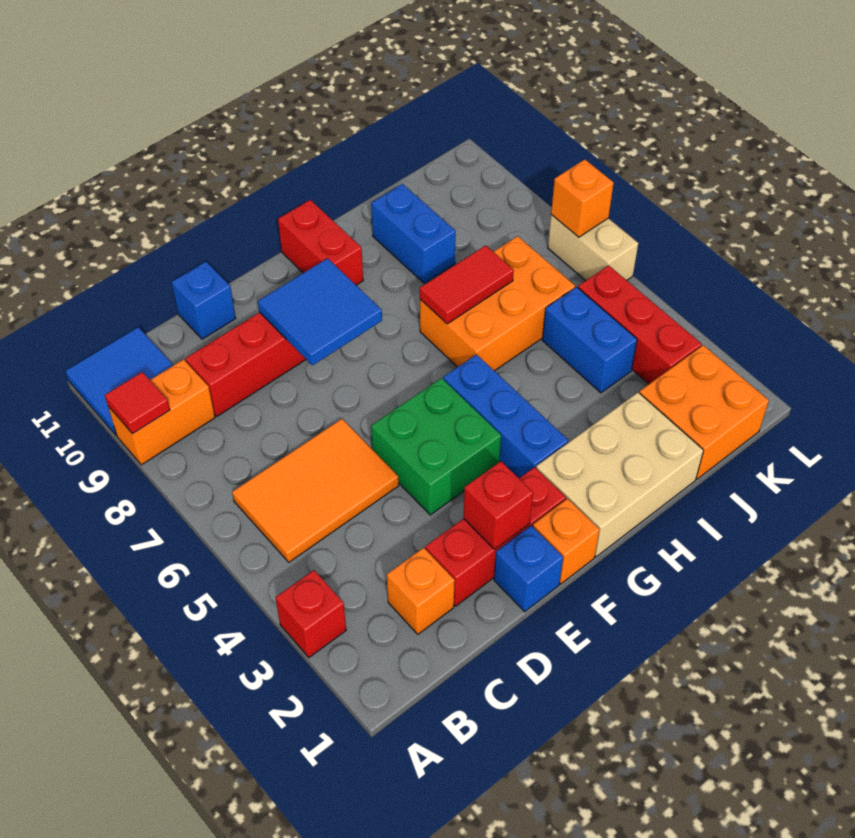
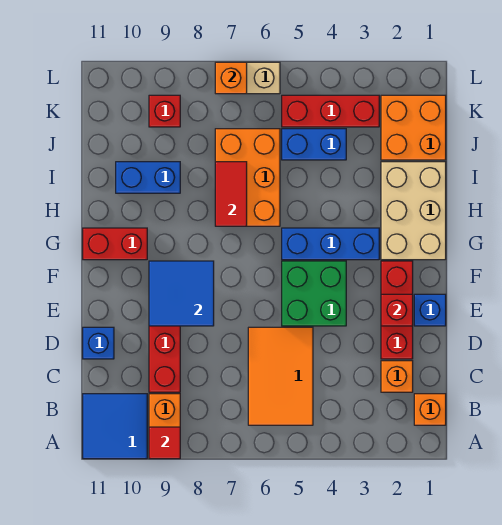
red brick A3 level 1 -> red brick K9 level 1
orange brick F1 level 1 -> orange brick B1 level 1

